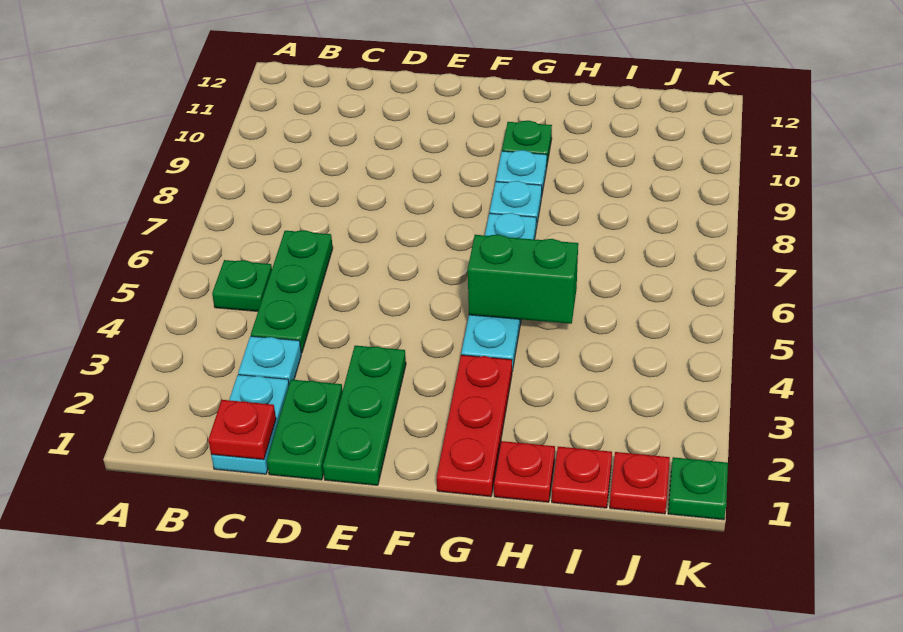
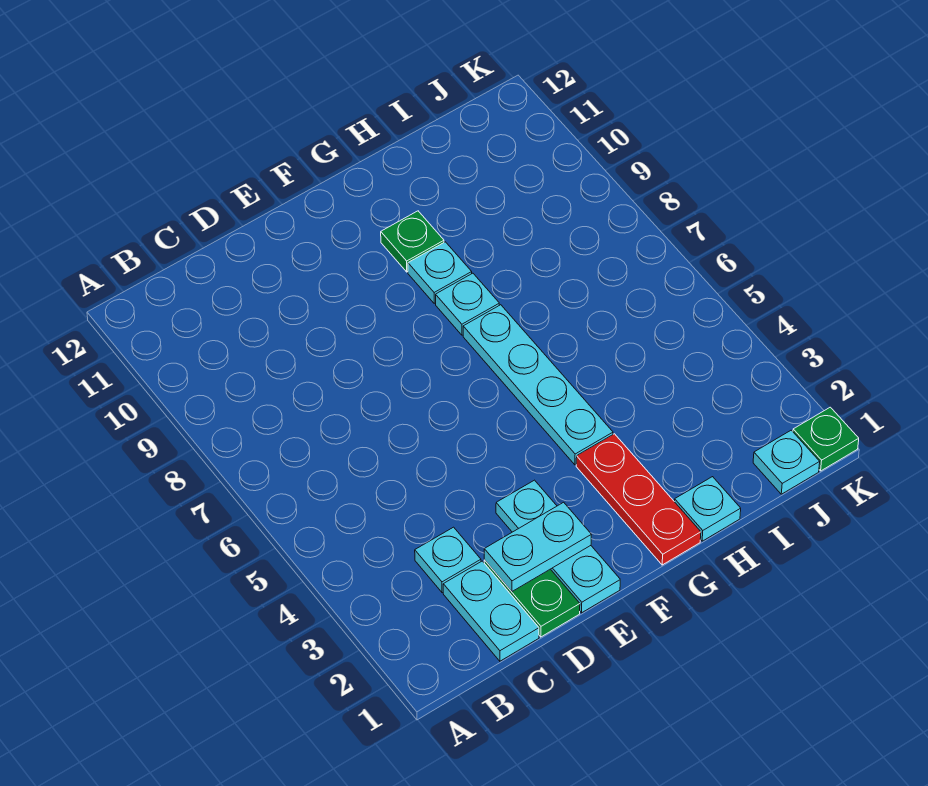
green plate B5 level 1 -> none
red plate C1 level 2 -> none
green plate C4:C6 level 1 -> none
none -> cyan plate D2:E2 level 2
green plate E1:E3 level 1 -> cyan plate E1:E3 level 1
green brick G5:H5 level 2 -> none
red plate H1 level 1 -> cyan plate H1 level 1
red plate I1 level 1 -> none
red plate J1 level 1 -> cyan plate J1 level 1

